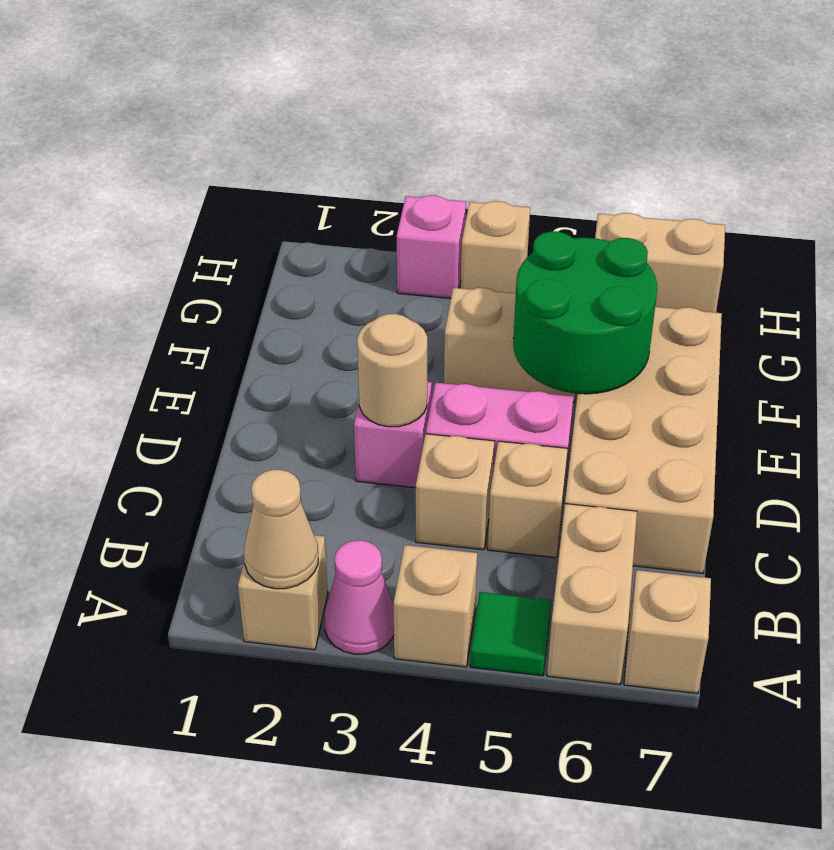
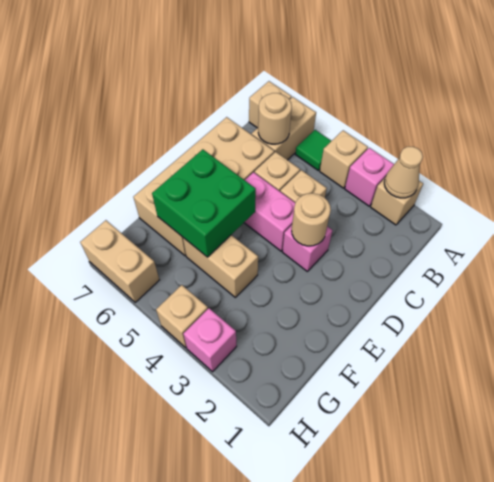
pink cone A3 level 1 -> pink brick A3 level 1
none -> tan round brick B6 level 2
green round brick E5:F6 level 2 -> green brick E5:F6 level 2

